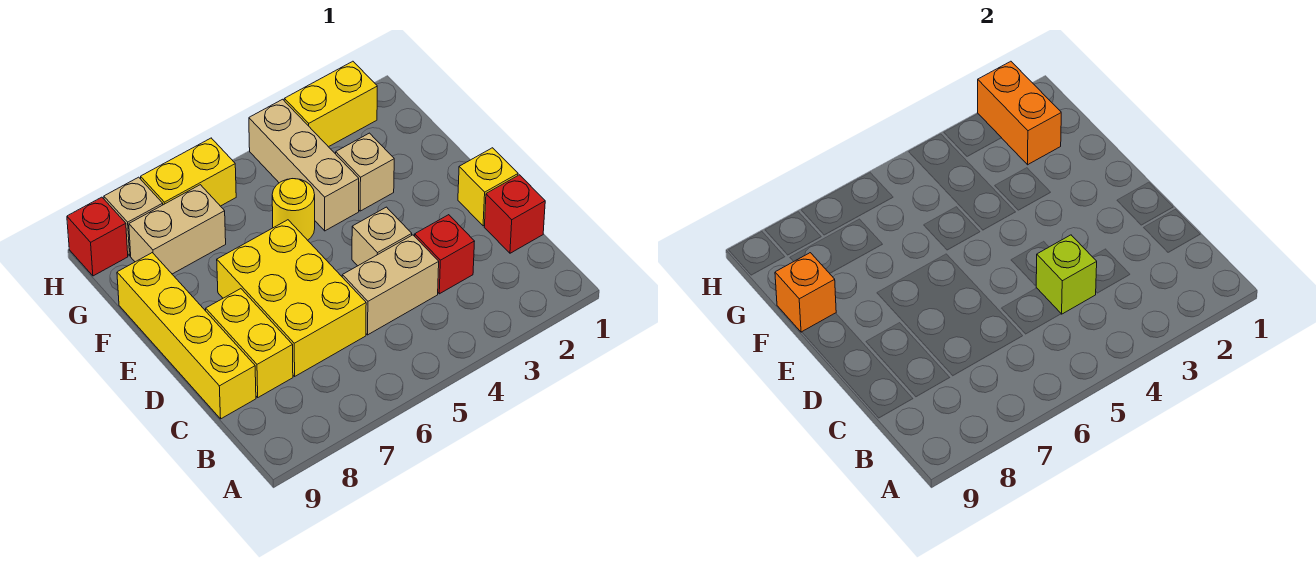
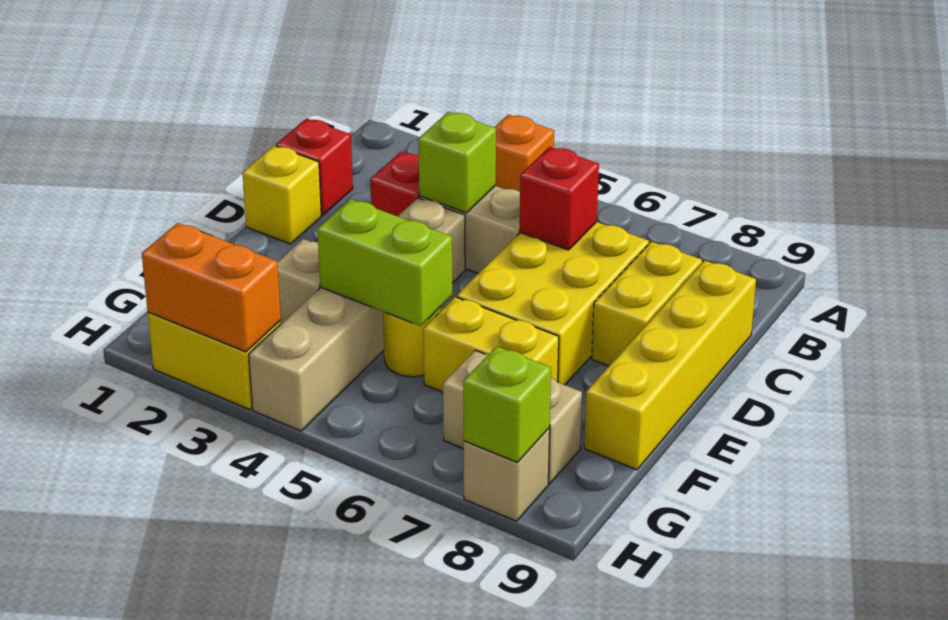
none -> lime brick F4:F5 level 2
orange brick F9 level 2 -> orange brick A4 level 1
orange brick G2:H2 level 2 -> orange brick H2:H3 level 2
yellow brick H6:H7 level 1 -> yellow brick F6:F7 level 1
none -> lime brick H8 level 2
red brick H9 level 1 -> red brick C6 level 2

